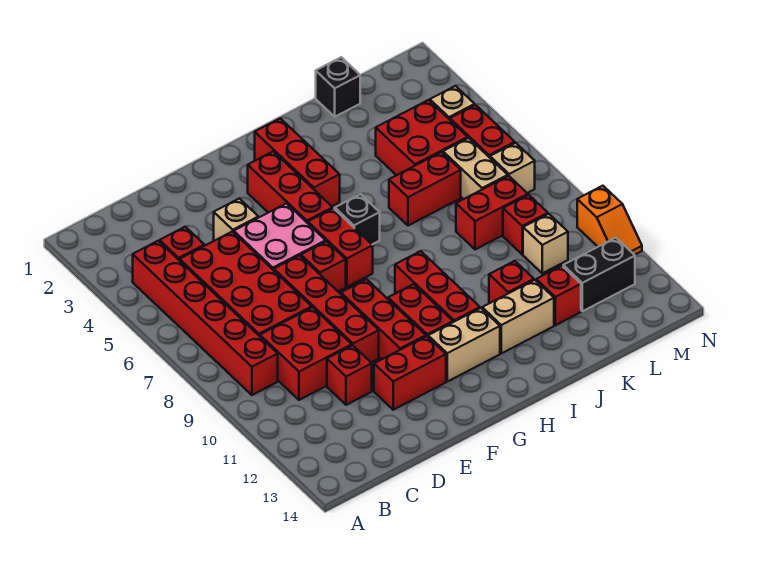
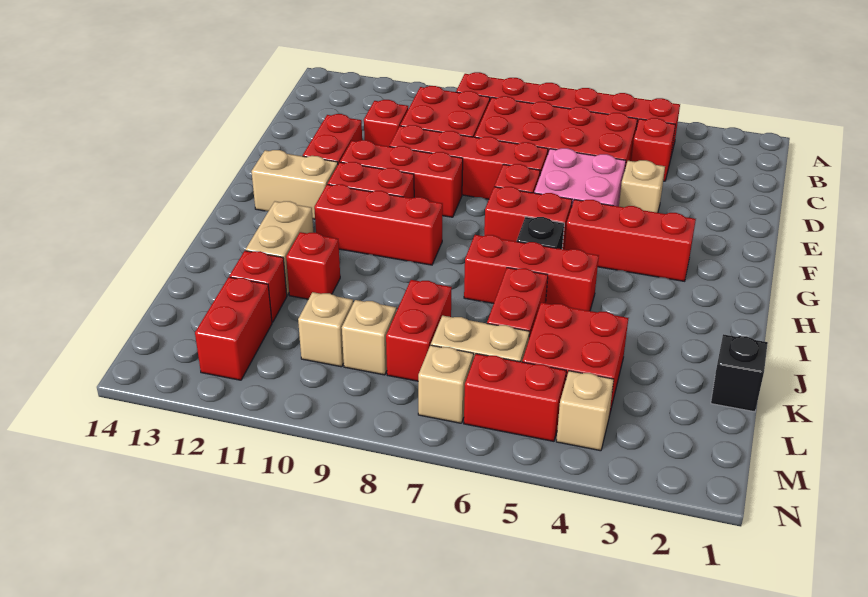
tan brick G12:H12 level 1 -> tan brick G12:G13 level 1
red brick H2:H4 level 1 -> red brick I5:I7 level 1
red brick L9 level 1 -> tan brick L9 level 1
black brick L12:M12 level 1 -> red brick L12:M12 level 1
orange slope N10:N11 level 1 top 10 -> none

